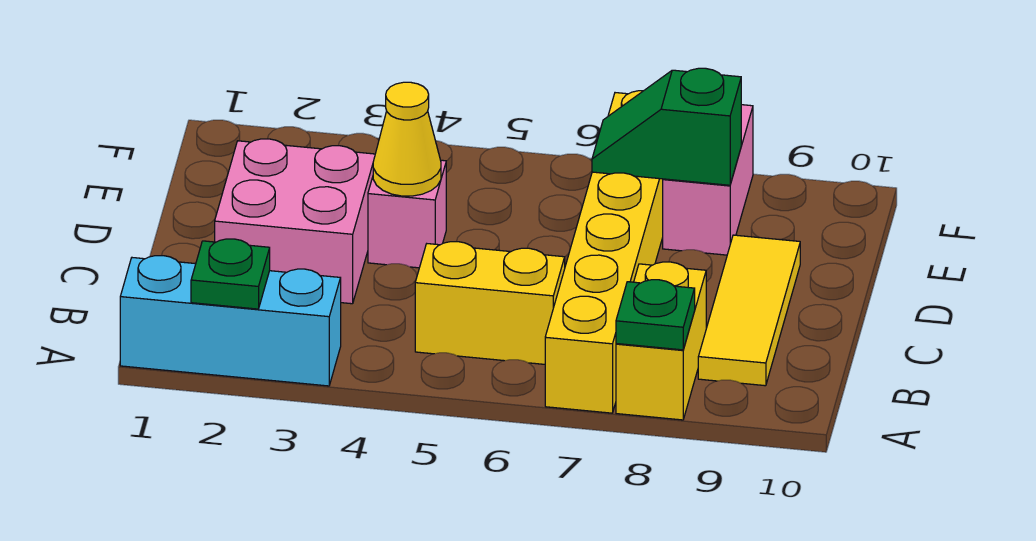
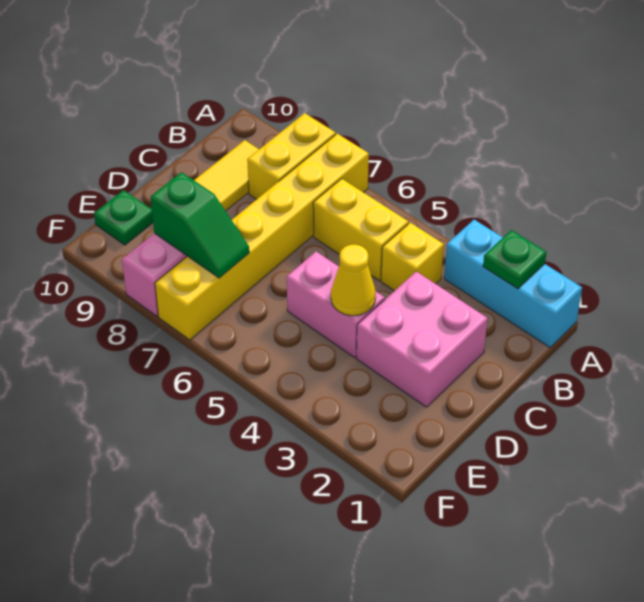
green plate A8 level 2 -> green plate E10 level 1
none -> yellow brick B4 level 1
pink brick D4 level 1 -> pink brick D4:D5 level 1

